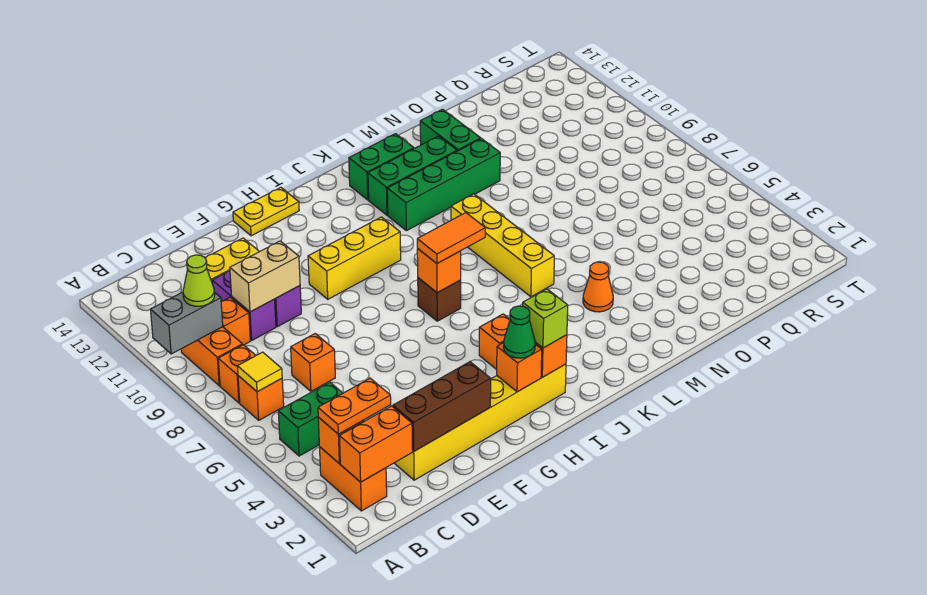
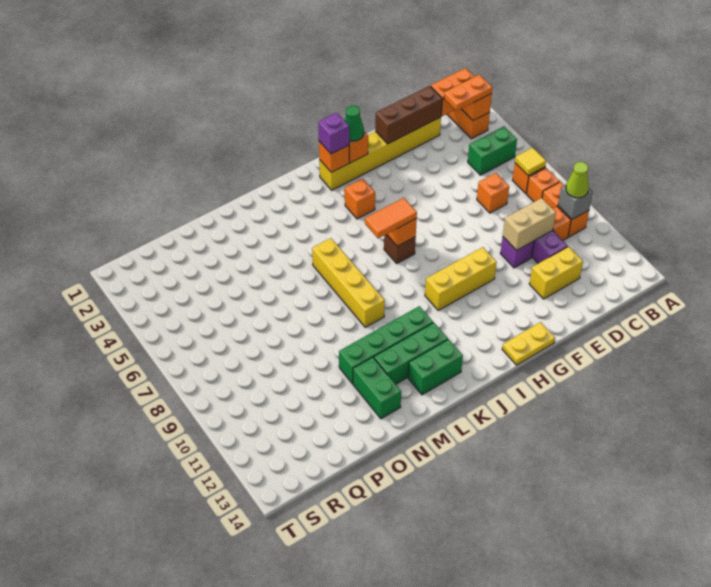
grey brick A10:B10 level 2 -> grey brick B10 level 2
lime brick I2 level 3 -> purple brick I2 level 3
orange cone M4 level 1 -> none

